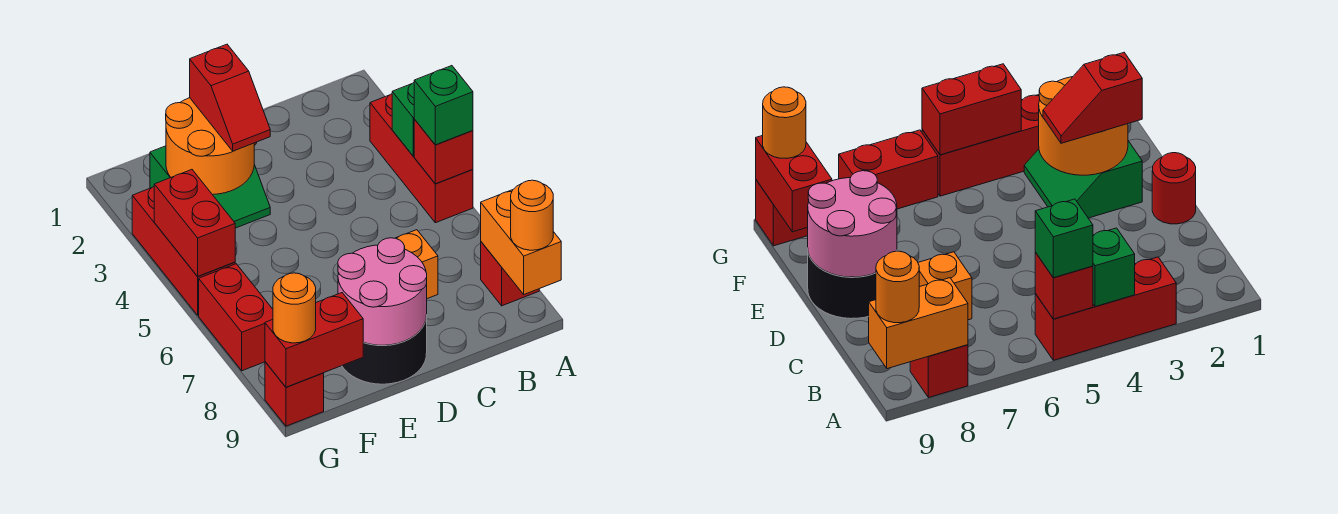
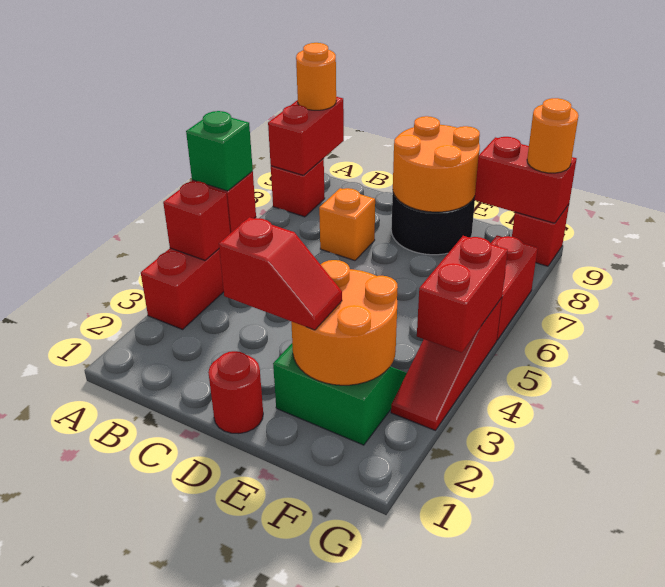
green brick A4 level 2 -> red brick A4 level 2
orange brick A8:A9 level 2 -> red brick A8:A9 level 2
pink round brick D8:E9 level 2 -> orange round brick D8:E9 level 2
red slope E2:E3 level 3 top 2 -> red slope D2:E2 level 3 top D
red brick G3:G5 level 1 -> red slope G3:G5 level 1 top 5

